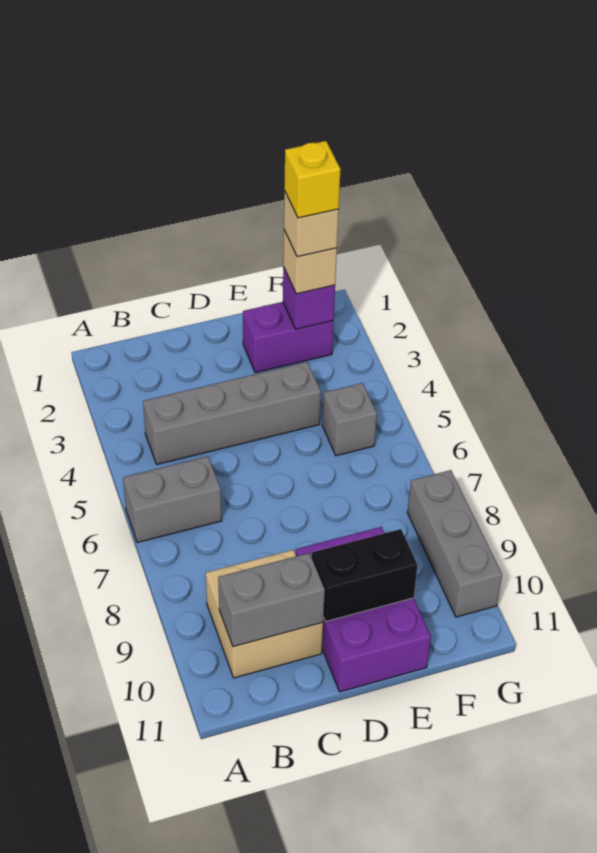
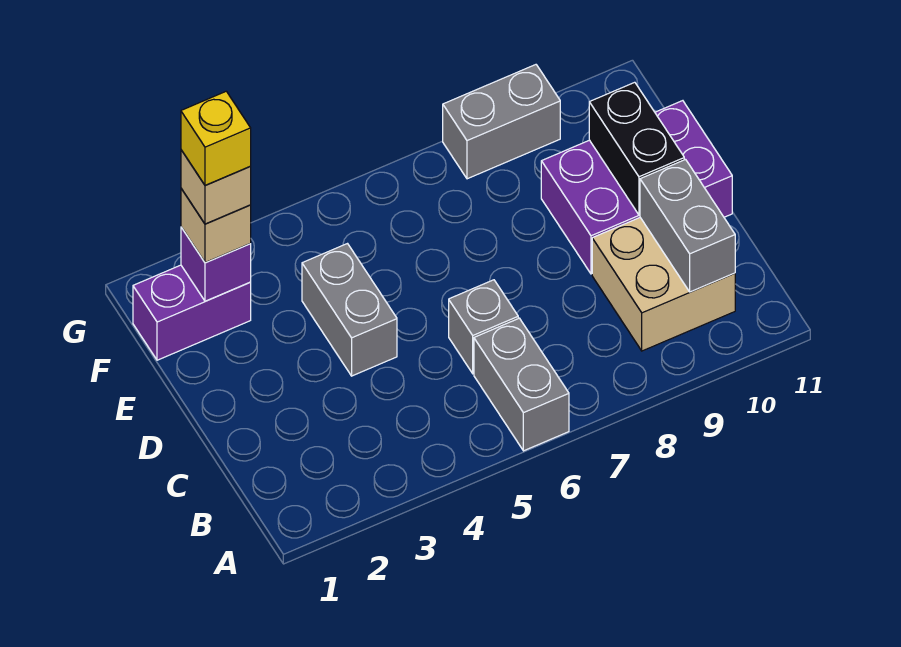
grey brick B4:E4 level 1 -> grey brick D4:E4 level 1
purple brick E2:F2 level 1 -> purple brick F1:F2 level 1
grey brick F5 level 1 -> grey brick C6 level 1
grey brick G8:G10 level 1 -> grey brick G8:G9 level 1

